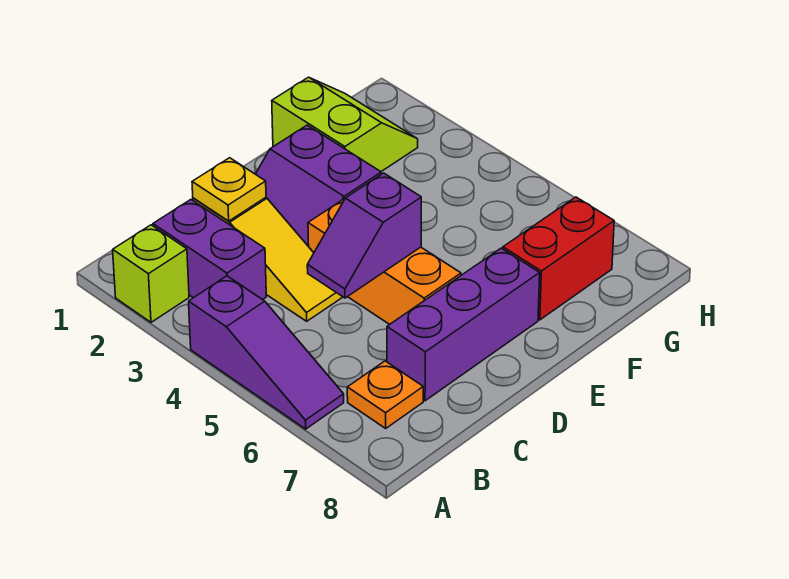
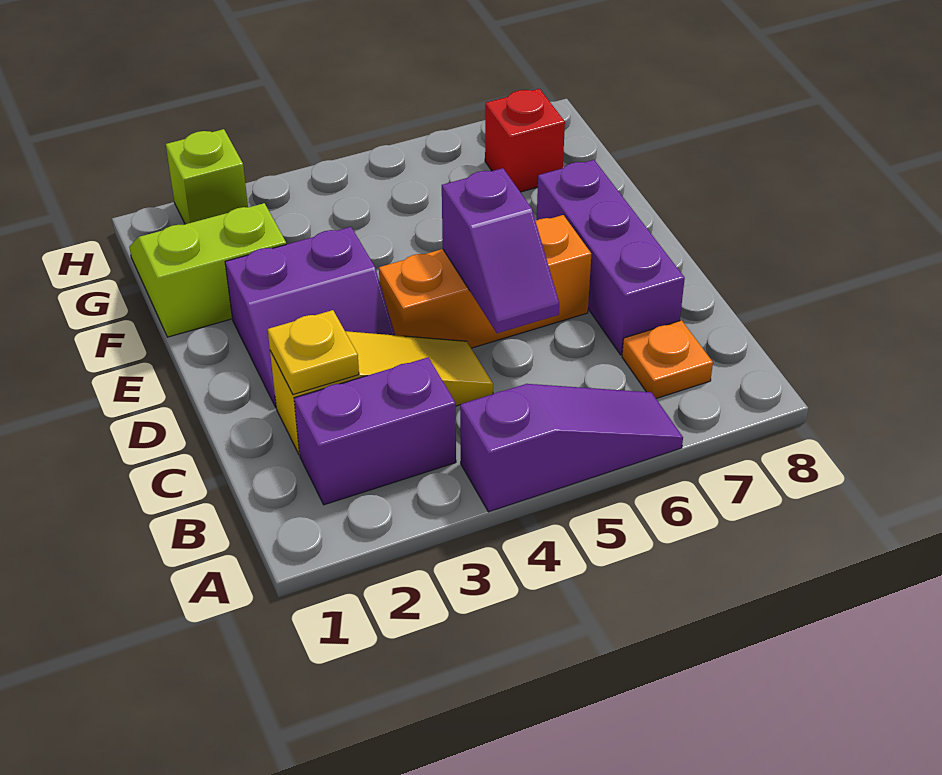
lime brick A2 level 1 -> lime brick H2 level 1
red brick F7:G7 level 1 -> red brick G7 level 1

